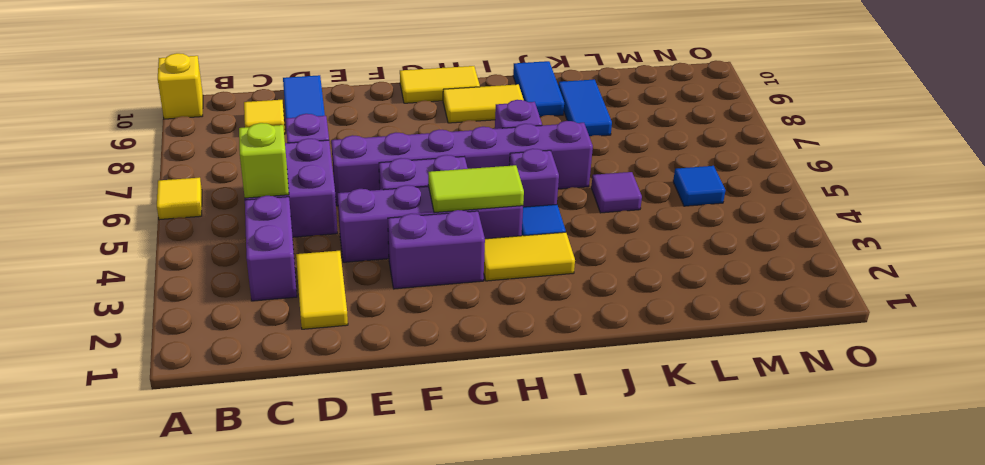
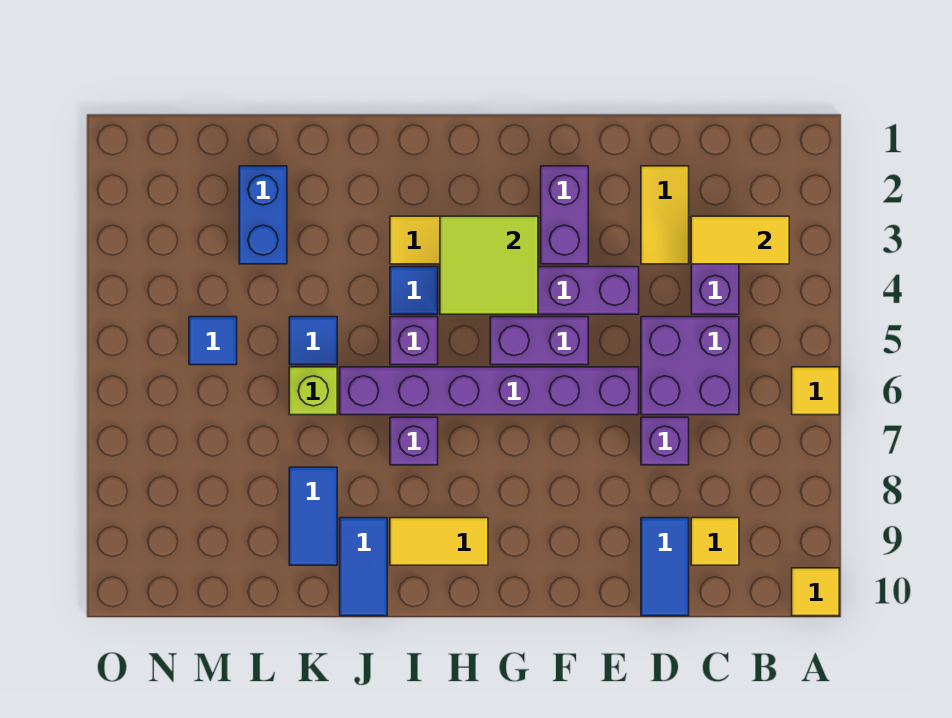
yellow brick A10 level 1 -> yellow tile A10 level 1
lime brick C5 level 2 -> lime brick K6 level 1
purple brick F3:G3 level 1 -> purple brick F2:F3 level 1
lime tile G4:H4 level 2 -> lime tile G3:H4 level 2
yellow tile G10:H10 level 1 -> yellow tile B3:C3 level 2
purple tile K5 level 1 -> blue tile K5 level 1
none -> blue brick L2:L3 level 1

